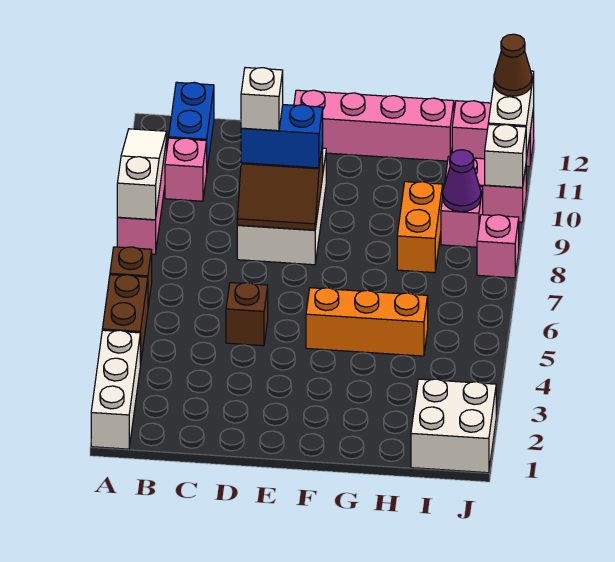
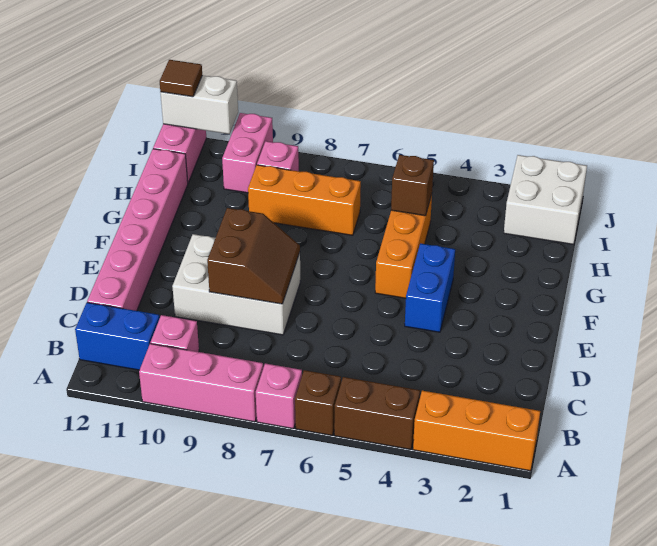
white brick A1:A3 level 1 -> orange brick A1:A3 level 1
white slope A8:A10 level 2 top 8 -> none
brown brick D5 level 1 -> brown brick H5 level 2
blue brick D9:E9 level 3 -> blue brick E4:F4 level 1
white brick D9 level 4 -> none
pink brick E12:H12 level 1 -> pink brick C12:H12 level 1
orange brick H8:H9 level 1 -> orange brick H7:H9 level 1
purple cone I9 level 2 -> none
pink brick J8 level 1 -> pink brick A7 level 1
white brick J10 level 2 -> none
brown cone J12 level 3 -> brown tile J12 level 3

